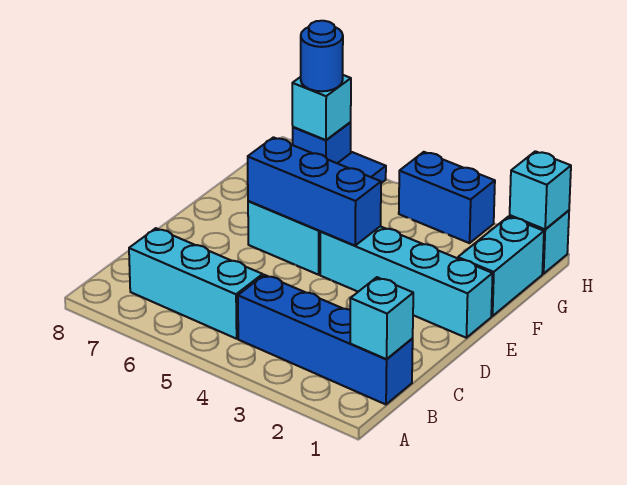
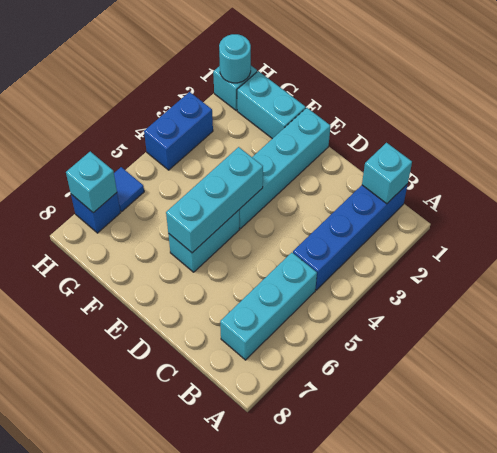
blue brick E4:E6 level 2 -> cyan brick E4:E6 level 2
cyan brick H1 level 2 -> cyan round brick H1 level 2
blue round brick H7 level 3 -> none

